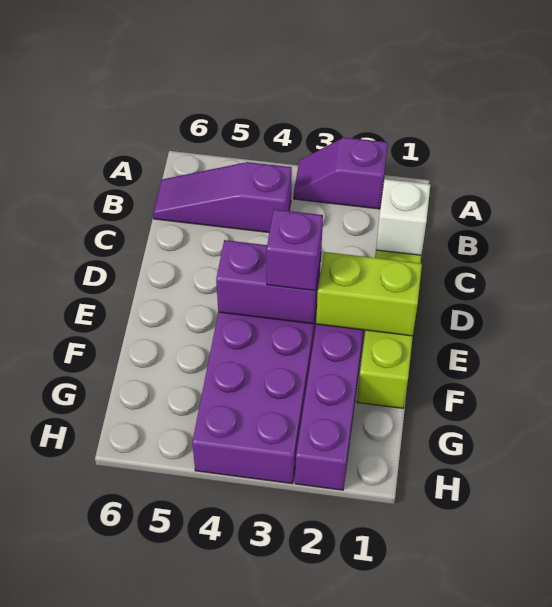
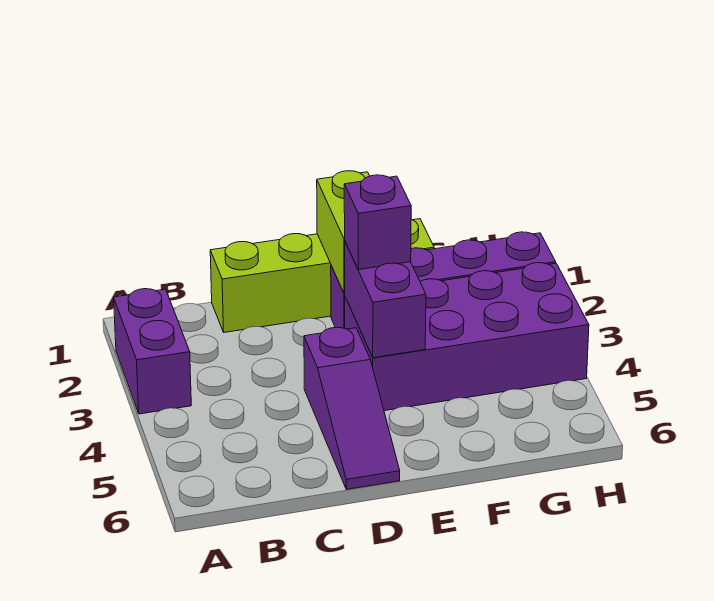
purple slope A2:A3 level 1 top 2 -> purple brick A2:A3 level 1
purple slope B4:B6 level 1 top 4 -> purple slope D4:D6 level 1 top 4
white brick C1 level 2 -> none

